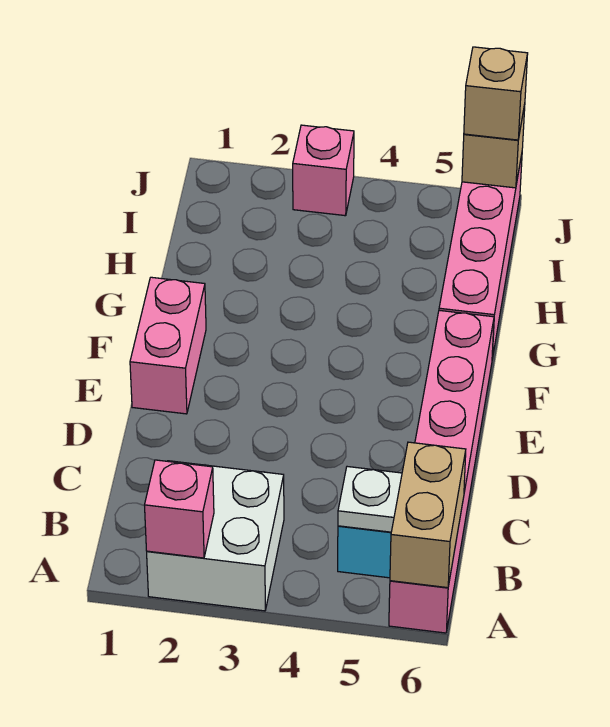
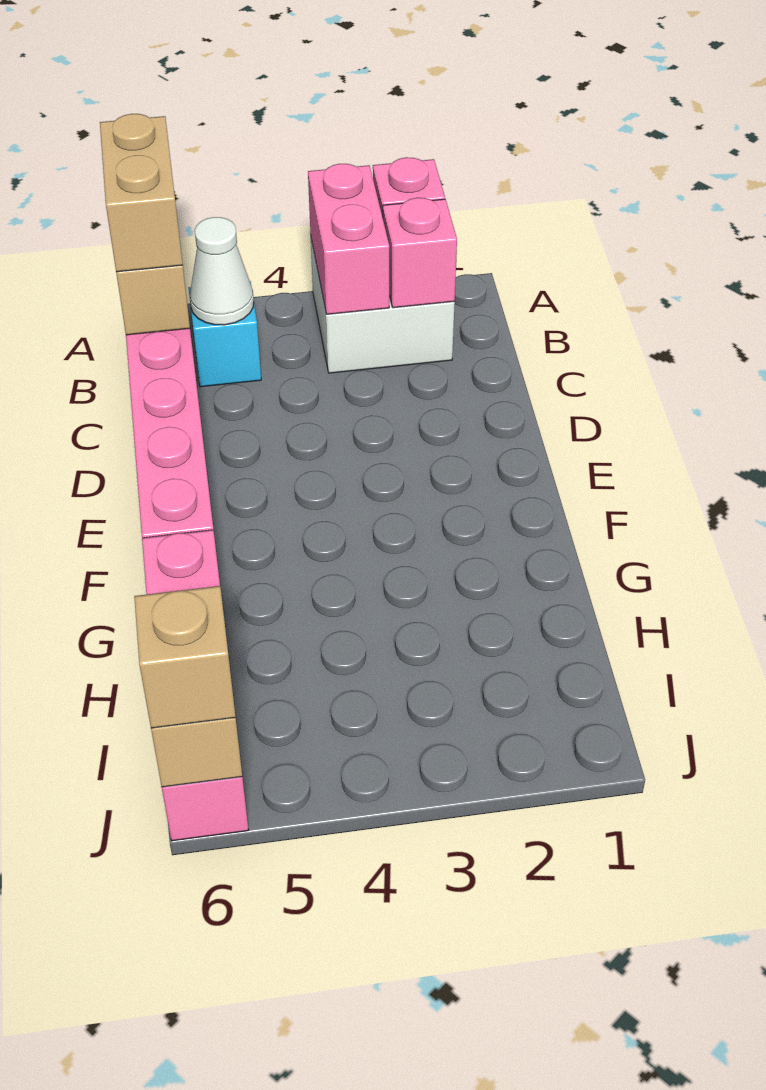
none -> tan brick A6:B6 level 3
white plate B5 level 2 -> white cone B5 level 2
pink brick E1:F1 level 1 -> pink brick A3:B3 level 2
pink brick J3 level 1 -> pink brick B2 level 2

